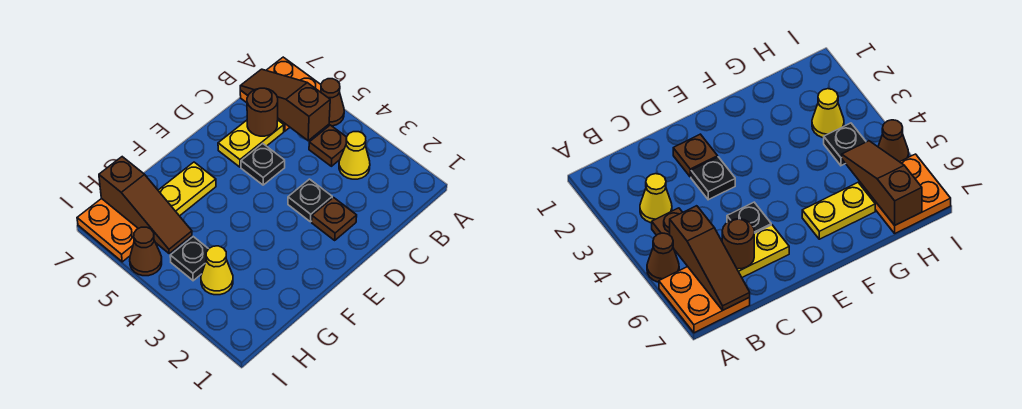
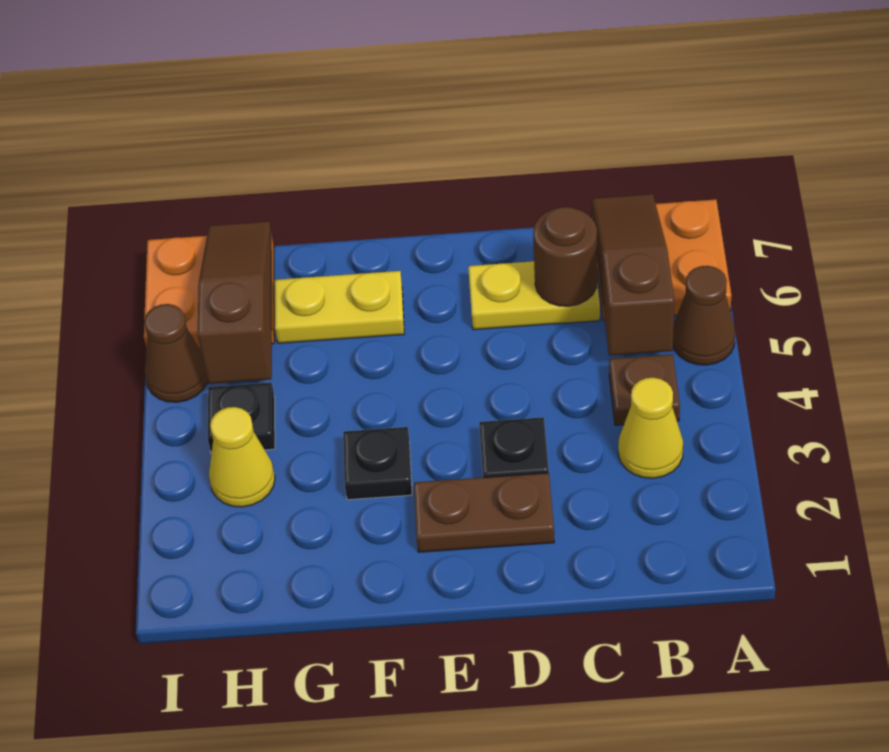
brown plate D2 level 1 -> brown plate D2:E2 level 1
black plate D5 level 1 -> black plate F3 level 1
brown slope H5:H7 level 2 top 7 -> brown slope H5:H7 level 2 top 5

